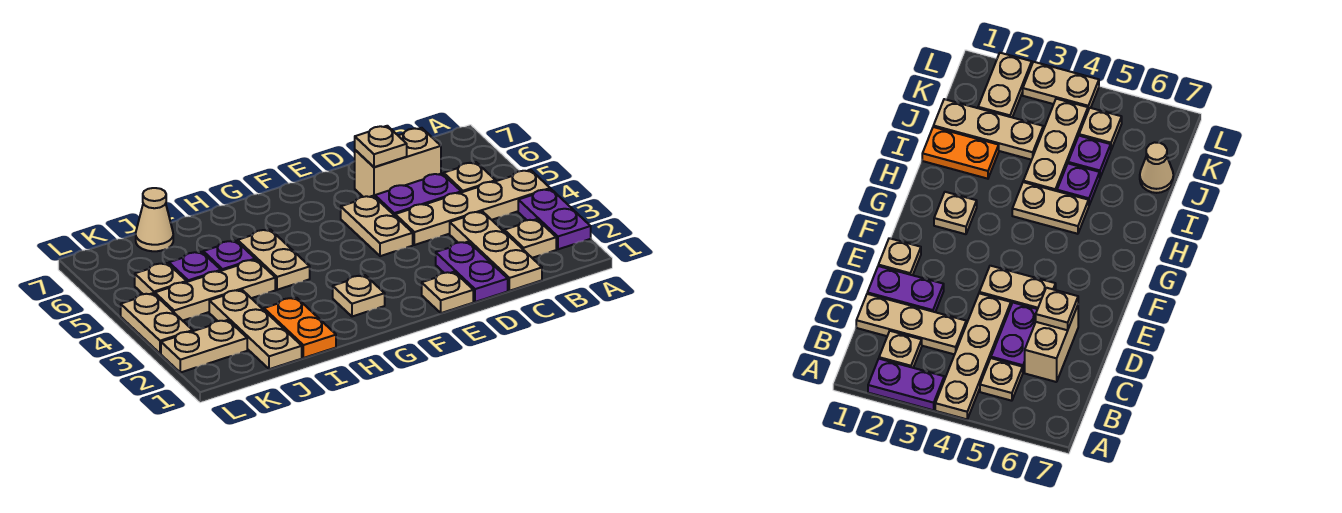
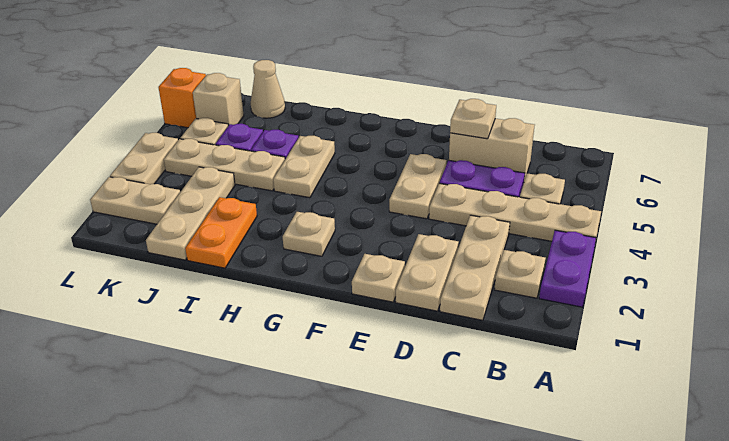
purple plate D1:D2 level 1 -> tan plate D1:D2 level 1
none -> tan brick K6 level 1
none -> orange brick L6 level 1

